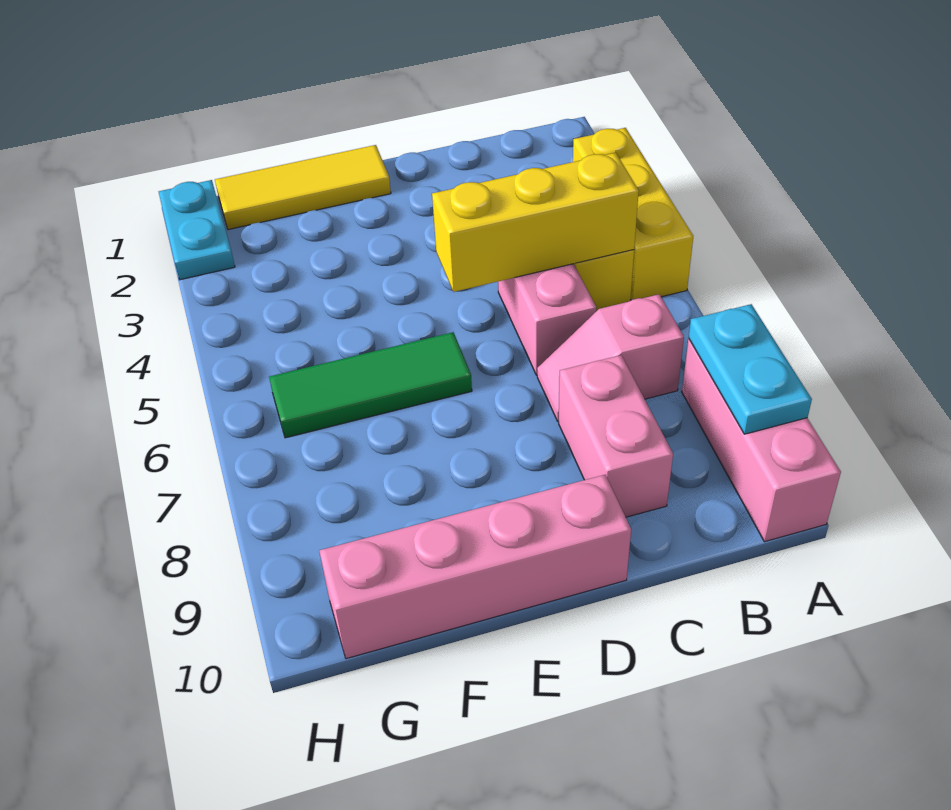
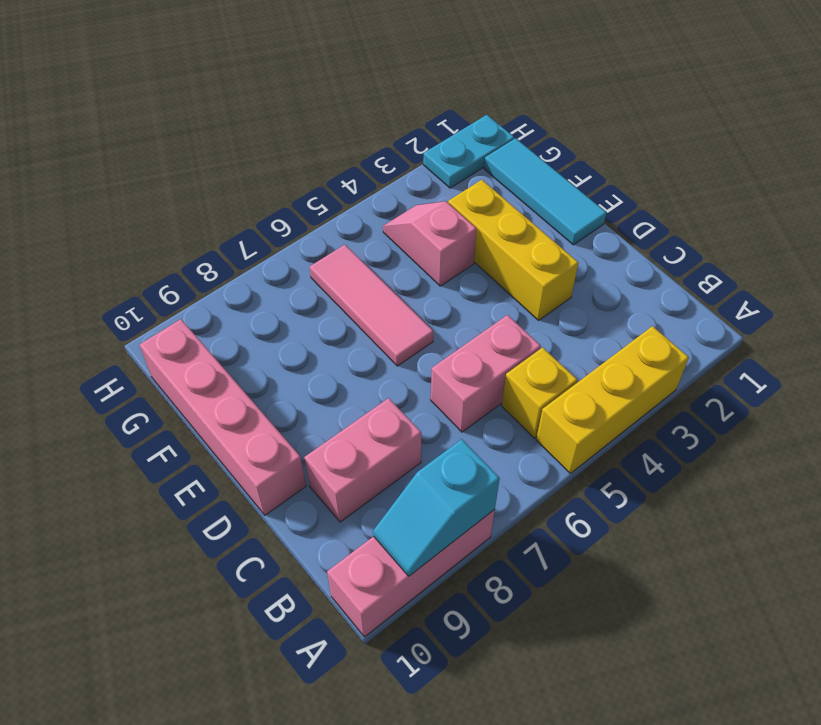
cyan plate A8:A9 level 2 -> cyan slope A8:A9 level 2 top 8
yellow brick B5:D5 level 2 -> yellow brick D3:F3 level 1
pink slope B7:C7 level 1 top B -> pink slope F4:G4 level 1 top F
yellow tile E1:G1 level 1 -> cyan tile E1:G1 level 1
green tile E6:G6 level 1 -> pink tile E6:G6 level 1

